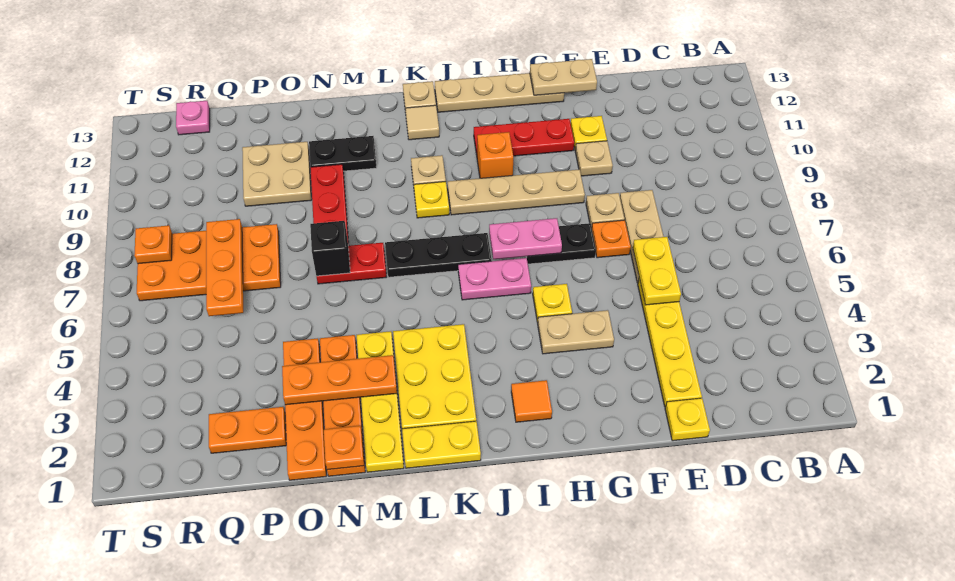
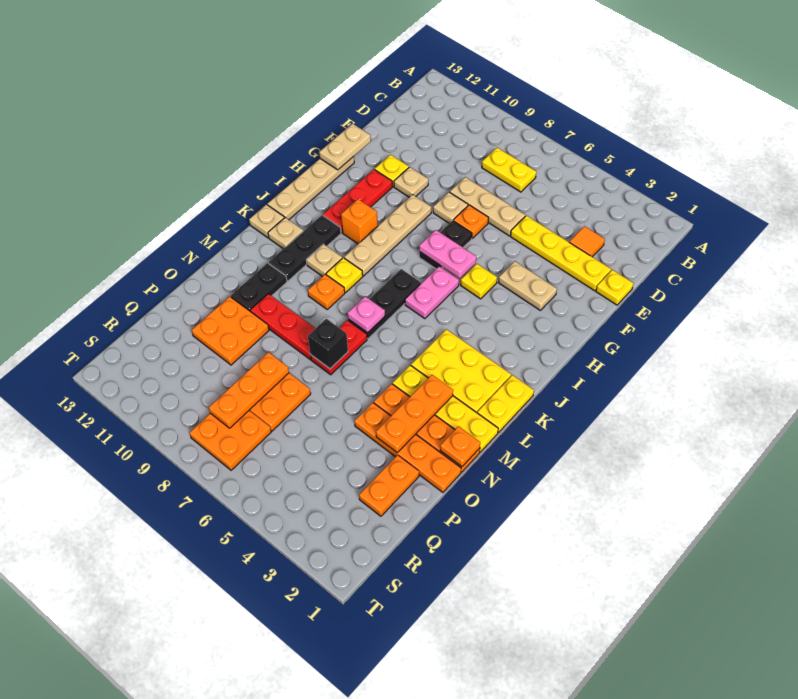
yellow plate E5:E6 level 2 -> yellow plate C7:C8 level 1
tan plate G4:H4 level 1 -> tan plate G3:G4 level 1
pink plate H7:I7 level 2 -> pink plate H6:H7 level 2
orange tile I2 level 1 -> orange tile D3 level 1
none -> black plate J11:L11 level 1
tan tile K12 level 1 -> tan plate K12 level 1
tan plate O10:P11 level 1 -> orange plate O10:P11 level 1
orange plate Q6:Q8 level 2 -> orange plate P8:R8 level 2
pink plate R13 level 1 -> pink plate L7 level 2
orange plate S8 level 2 -> orange plate L9 level 1

